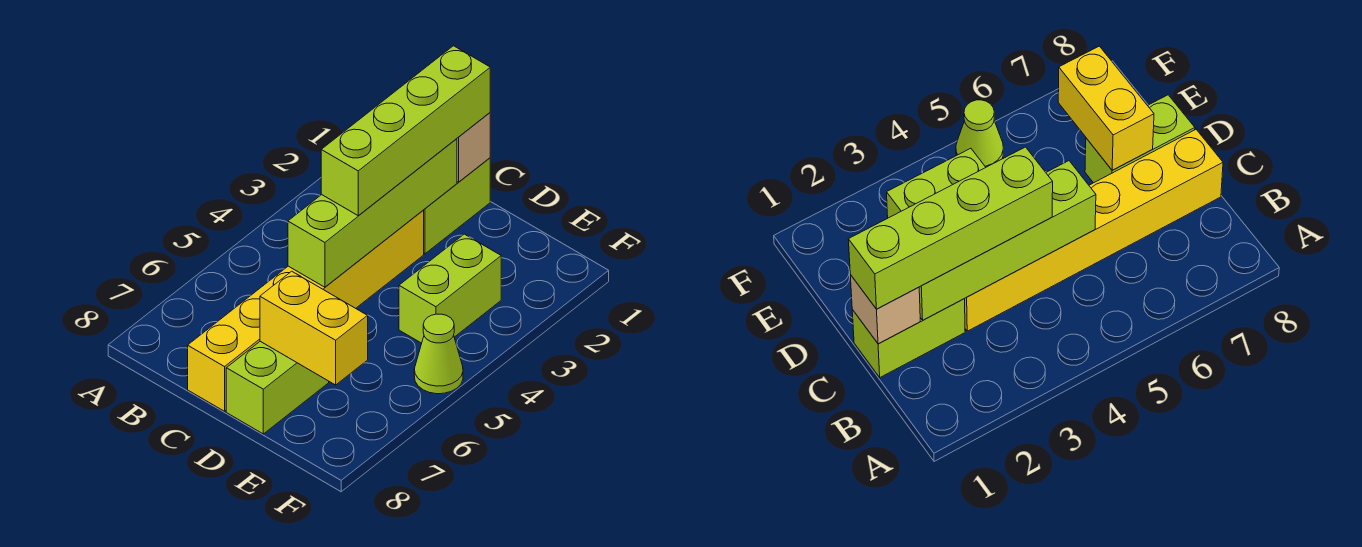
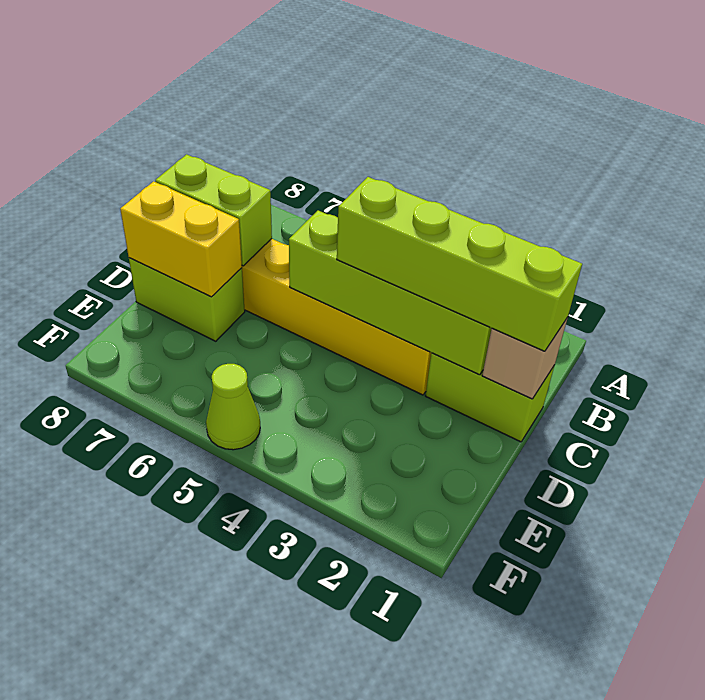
yellow brick D7:E7 level 2 -> yellow brick D7:D8 level 2
lime brick E3:E4 level 1 -> lime brick C7:C8 level 2

